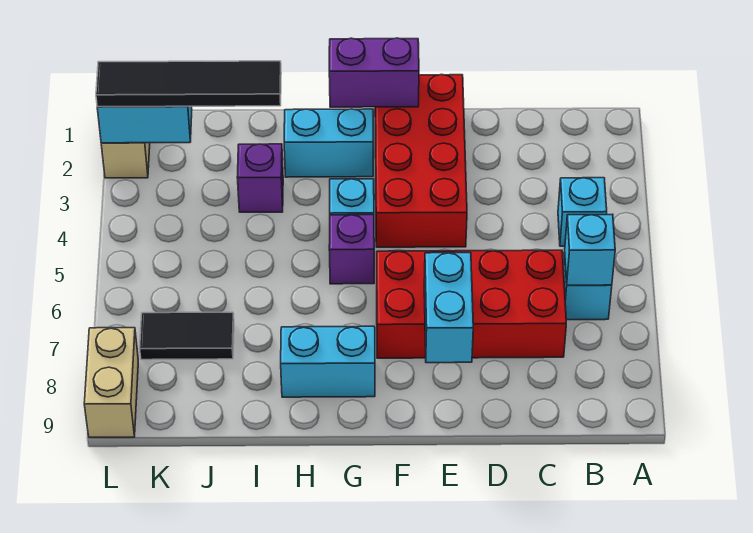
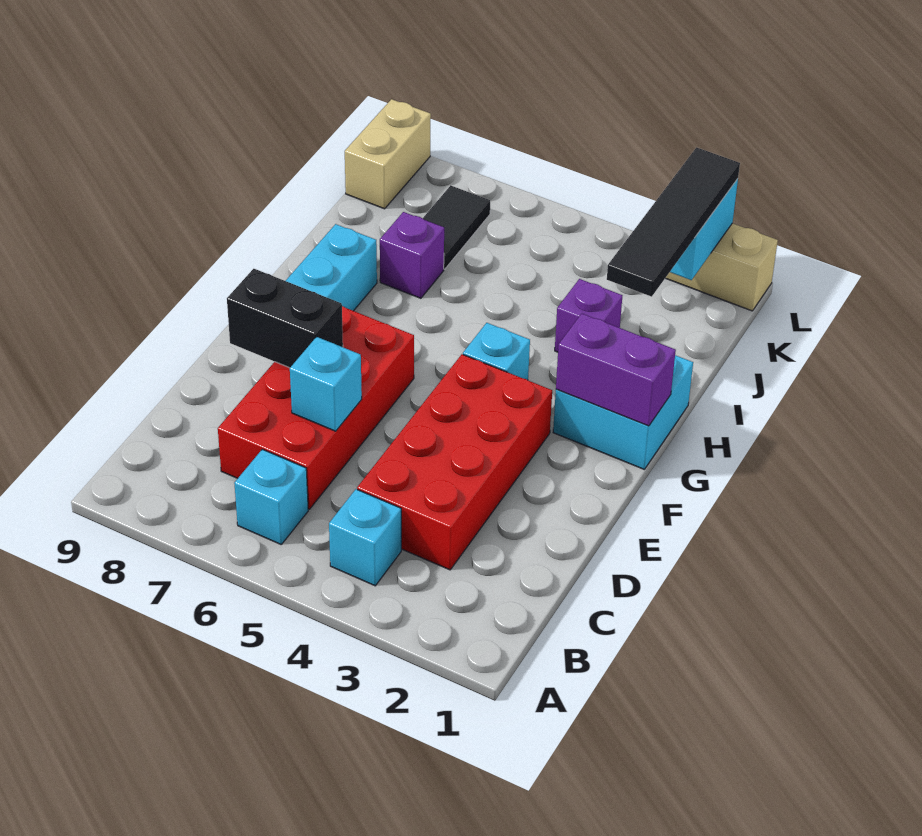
cyan brick B6 level 2 -> cyan brick D6 level 2
red brick E1:F4 level 1 -> red brick C3:F4 level 1
cyan brick E7:E8 level 2 -> black brick E7:E8 level 2
purple brick F1:G1 level 2 -> purple brick G1:G2 level 2
cyan brick G2:H2 level 1 -> cyan brick G1:H2 level 1
purple brick G5 level 1 -> purple brick I7 level 1
tan brick L8:L9 level 1 -> tan brick K9:L9 level 1

